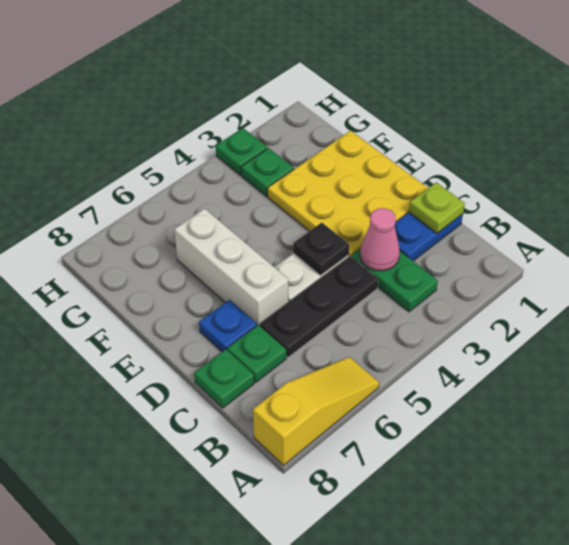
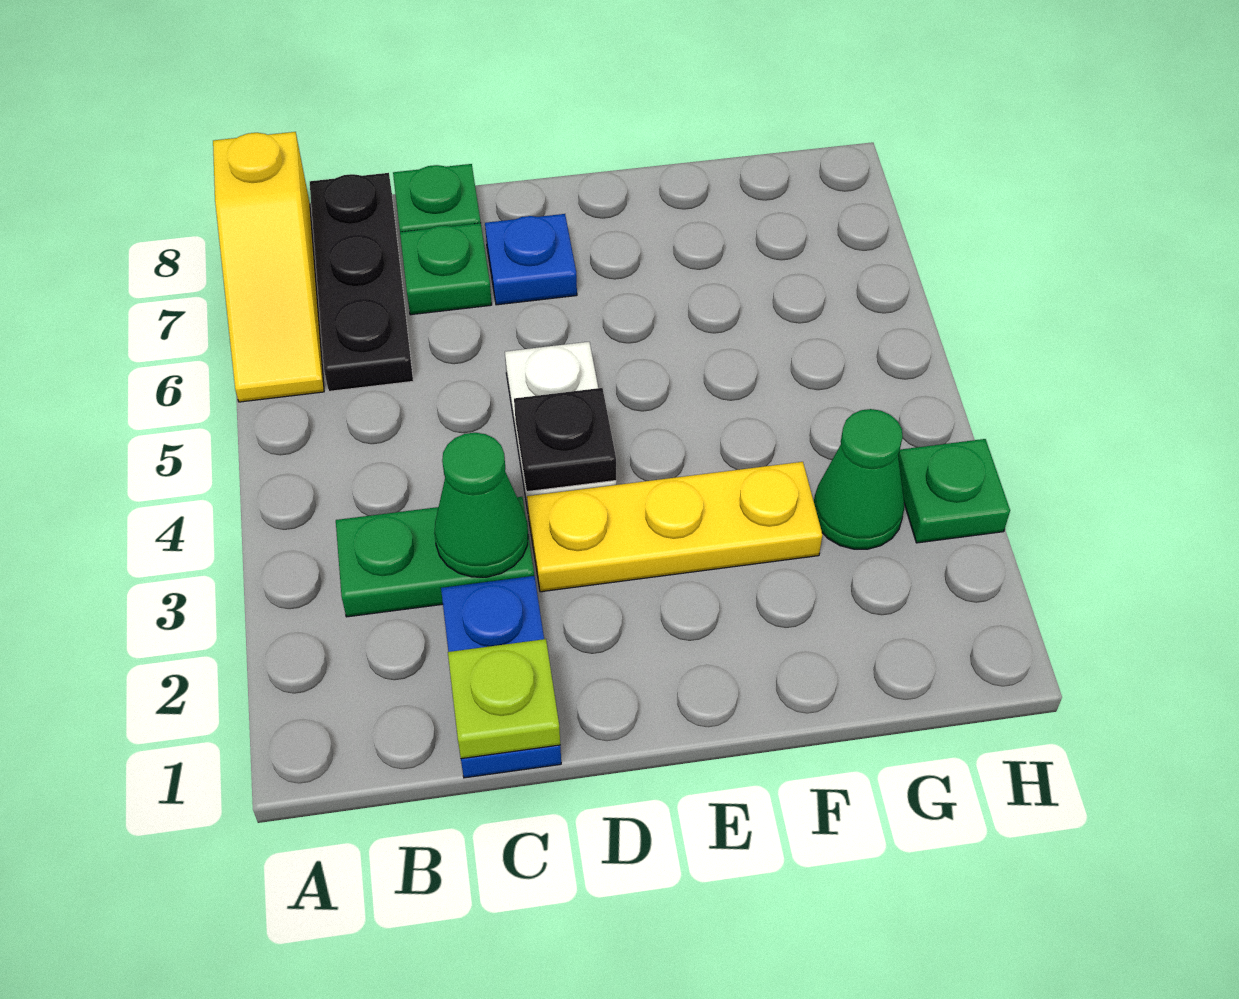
pink cone C3 level 2 -> green cone C3 level 2
black plate C4:C6 level 1 -> black plate B6:B8 level 1
yellow plate D1:F3 level 1 -> yellow plate D3:F3 level 1
white brick D6:F6 level 1 -> none
green plate G3 level 1 -> green cone G3 level 1

